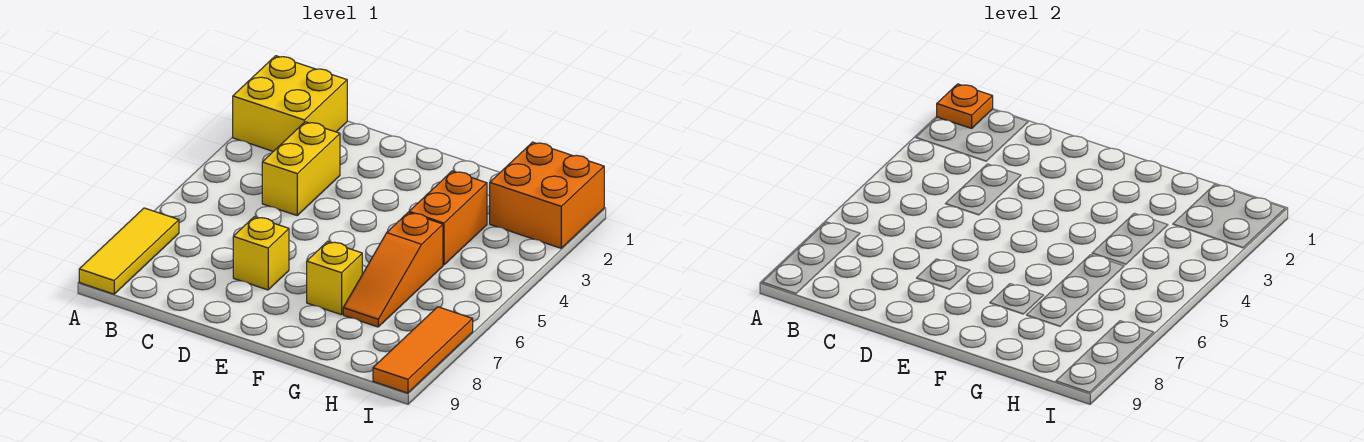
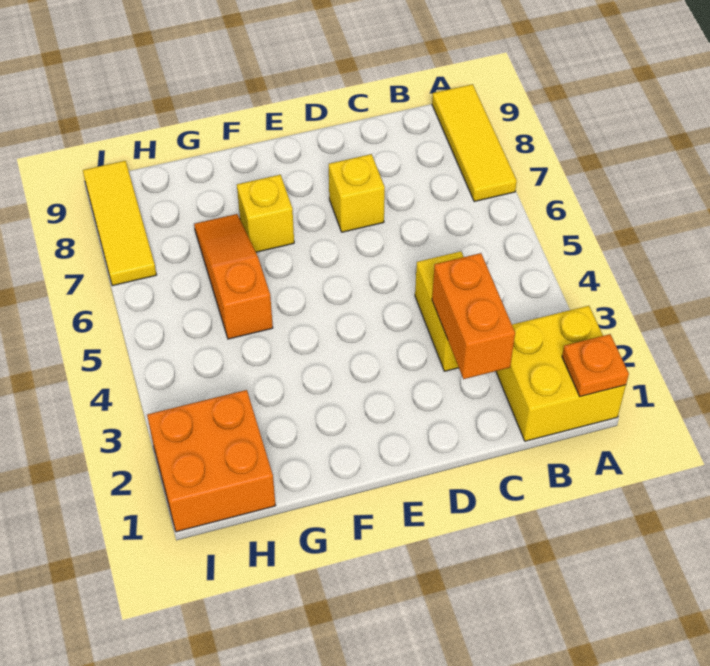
orange brick G3:G4 level 1 -> orange brick C2:C3 level 2
orange tile I7:I9 level 1 -> yellow tile I7:I9 level 1

